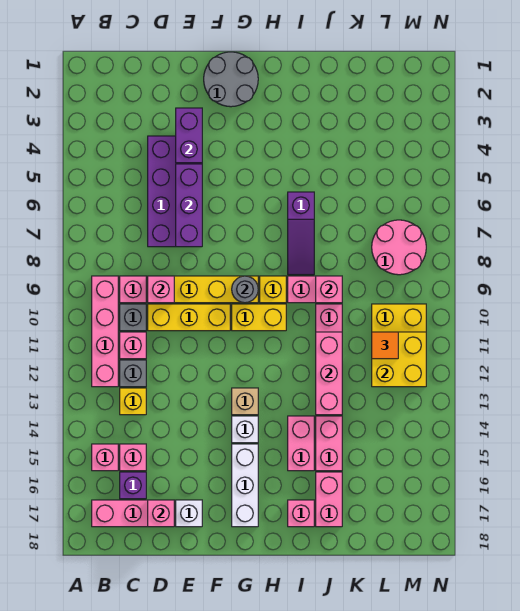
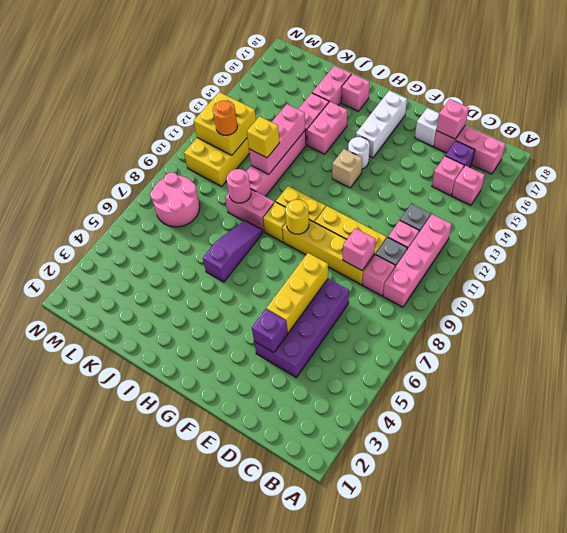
yellow brick C13 level 1 -> yellow brick J11 level 3
purple brick E3:E4 level 2 -> purple brick E4 level 2
purple brick E5:E7 level 2 -> yellow brick E5:E7 level 2
grey round brick F1:G2 level 1 -> none
grey round brick G9 level 2 -> yellow round brick G9 level 2
white brick G14 level 1 -> white round brick G14 level 1
pink brick J9 level 2 -> pink round brick J9 level 2
orange tile L11 level 3 -> orange round brick L11 level 3

